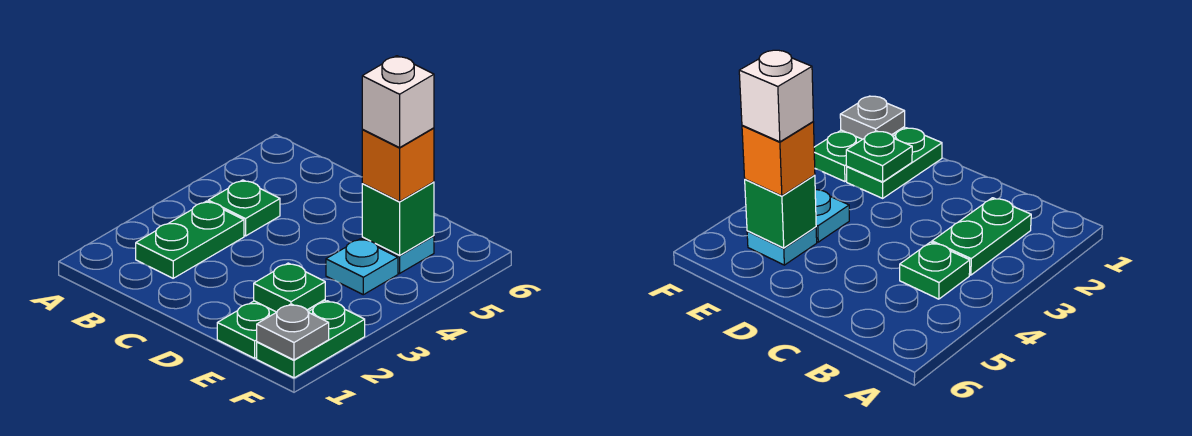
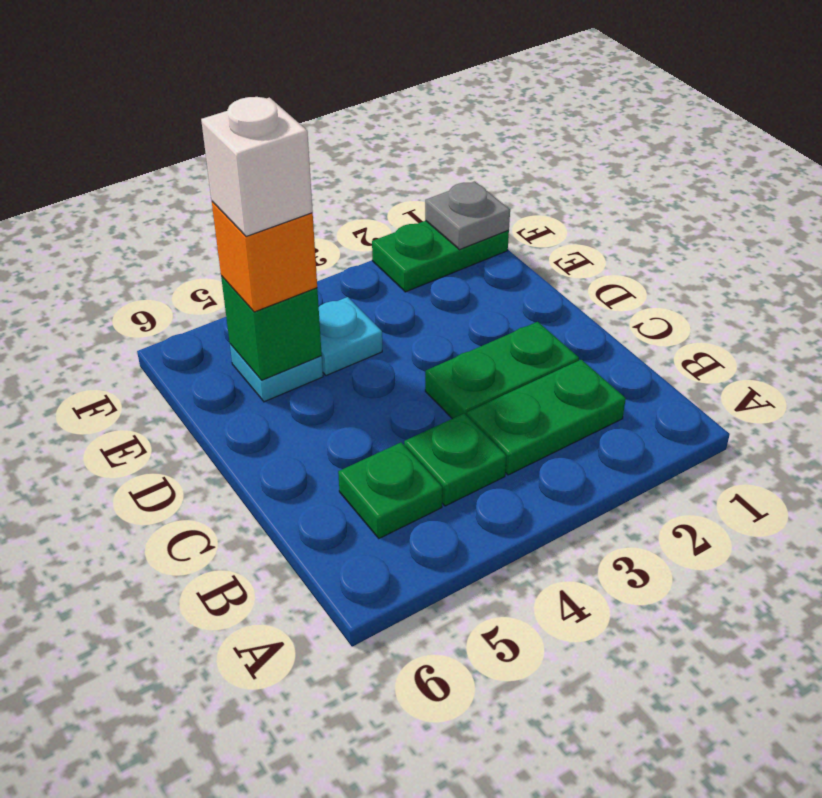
green plate E1:E2 level 1 -> green plate C2:C3 level 1
green plate E2 level 2 -> green plate B5 level 1

